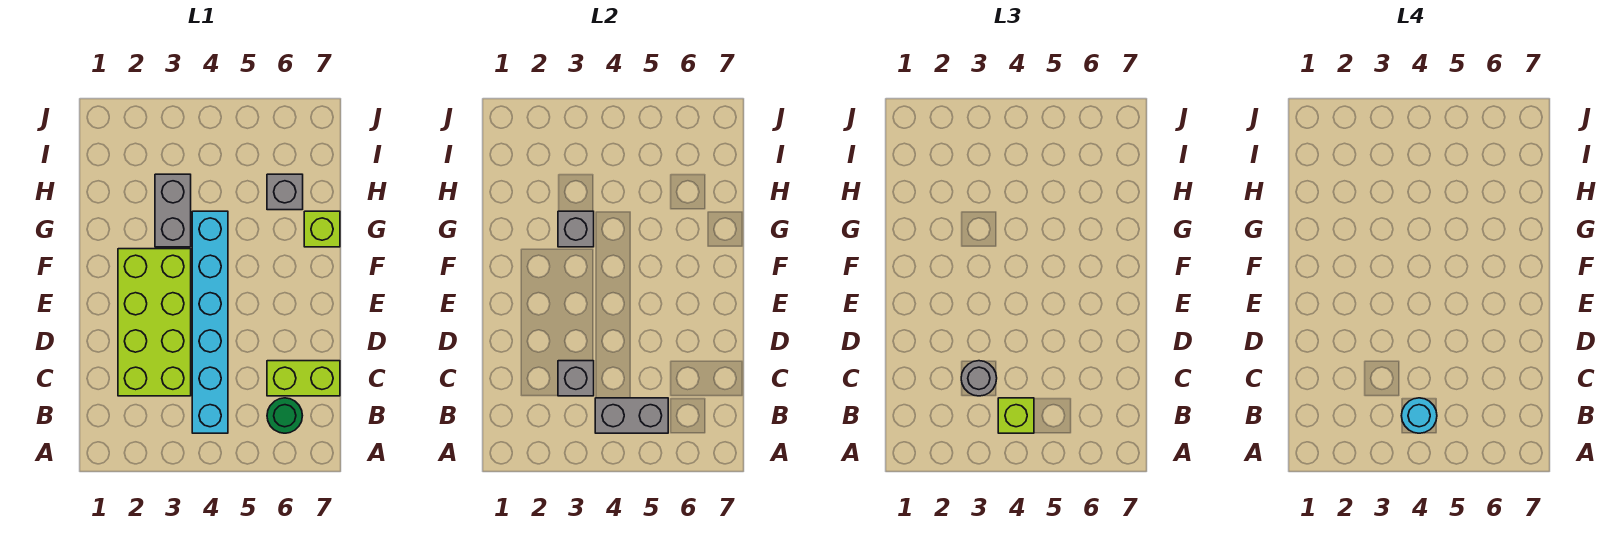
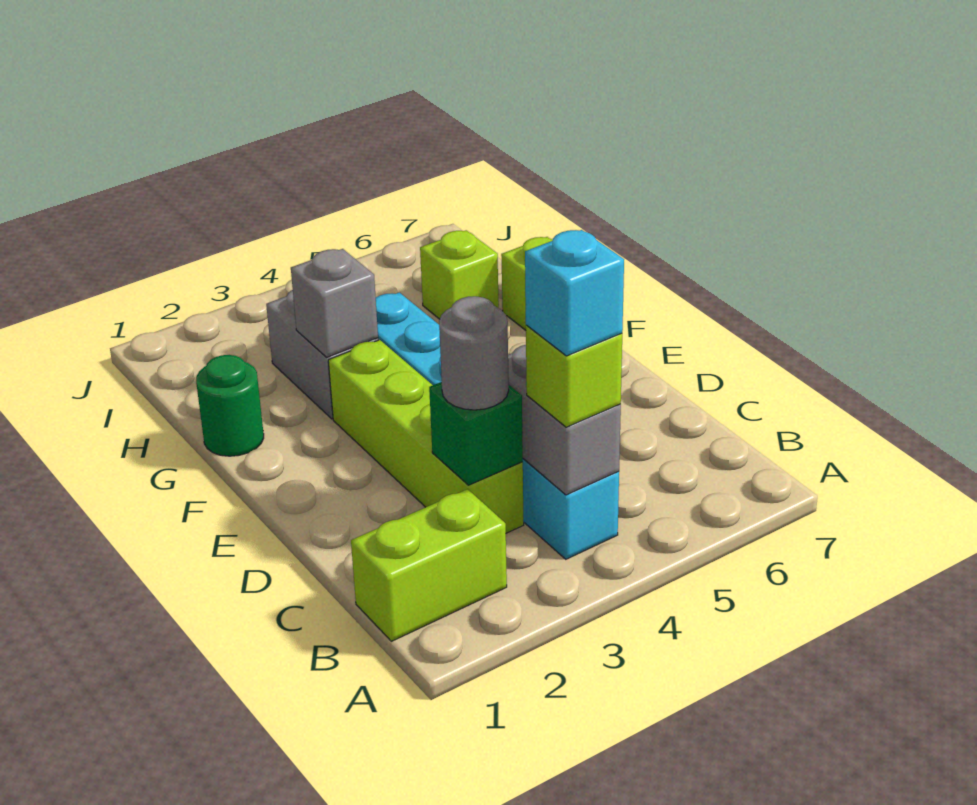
grey brick B4:B5 level 2 -> grey brick B4:C4 level 2
cyan round brick B4 level 4 -> cyan brick B4 level 4
green round brick B6 level 1 -> green round brick G1 level 1
lime brick C2:F3 level 1 -> lime brick C3:F3 level 1
grey brick C3 level 2 -> green brick C3 level 2
lime brick C6:C7 level 1 -> lime brick B1:B2 level 1
grey brick H6 level 1 -> lime brick H6 level 1

